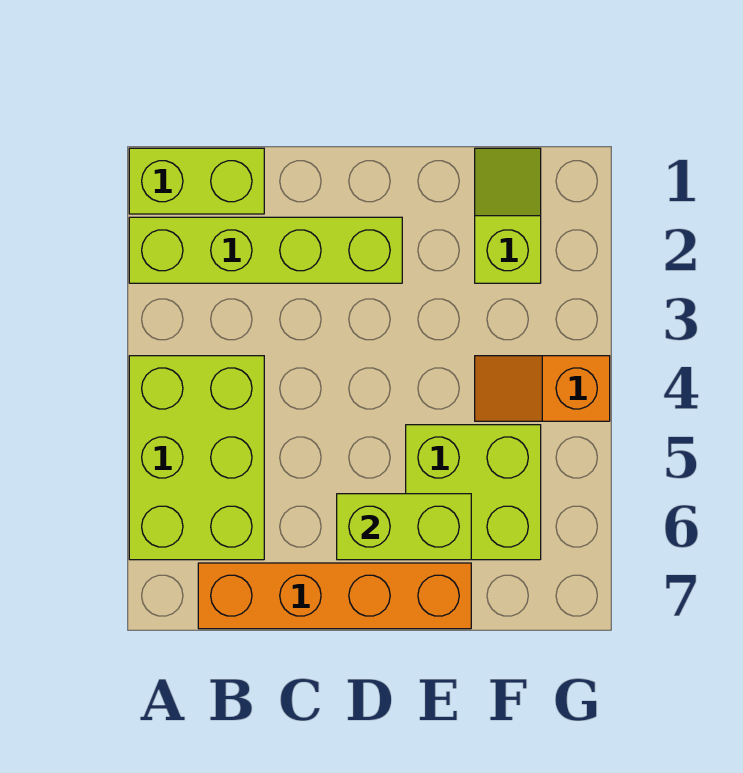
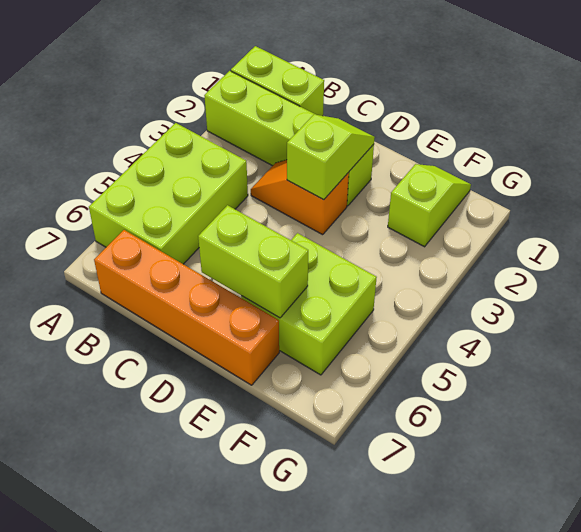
none -> lime slope D2:D3 level 2 top 3
orange slope F4:G4 level 1 top G -> orange slope C3:D3 level 1 top D

